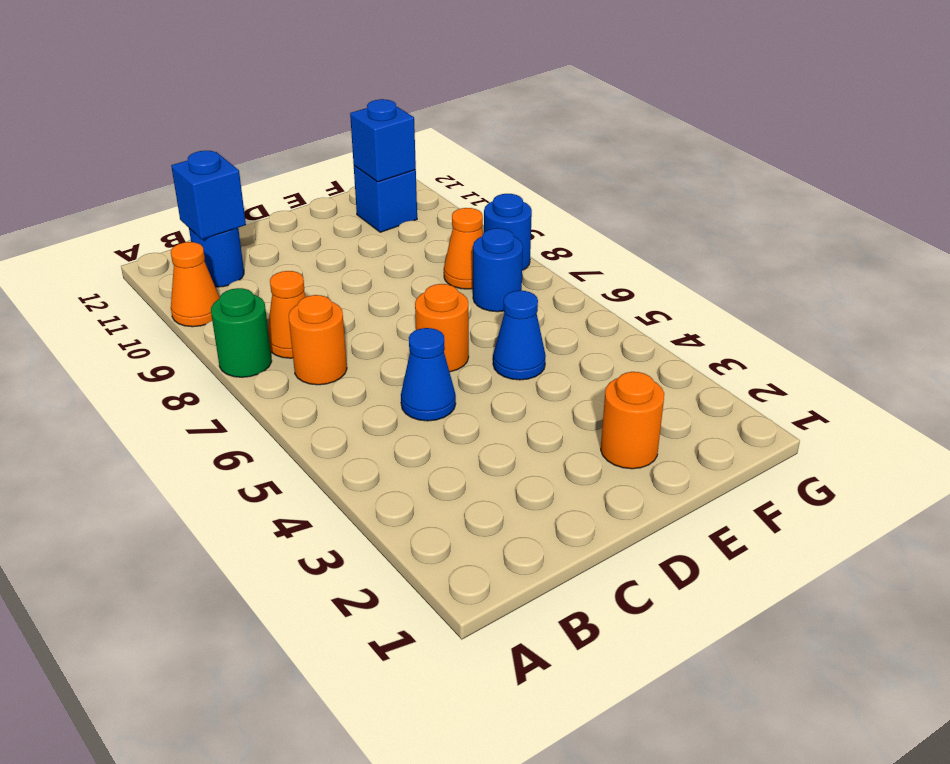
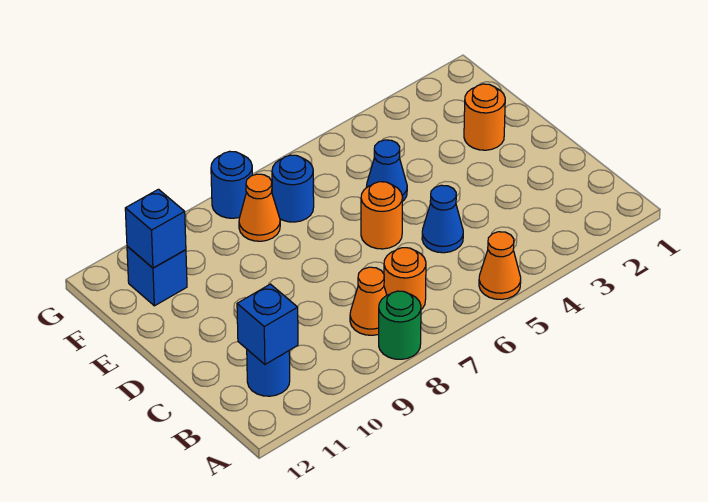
orange cone A10 level 1 -> orange cone A5 level 1

